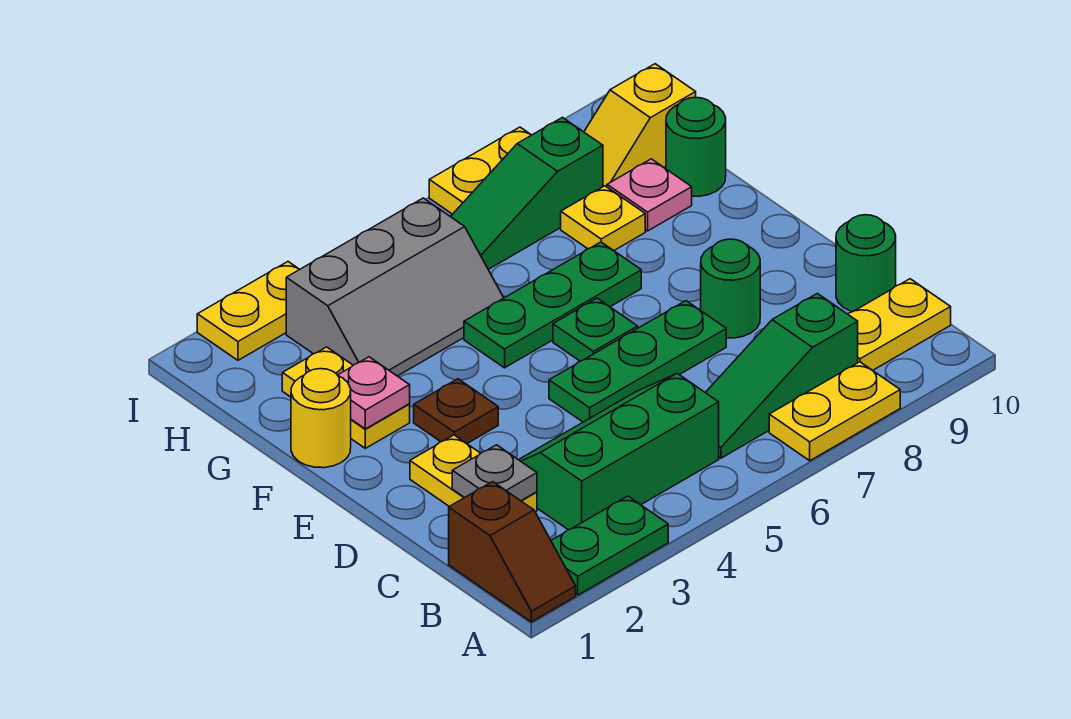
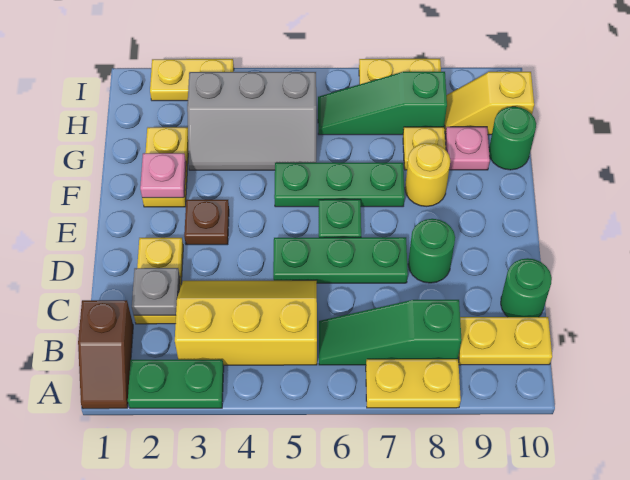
green slope B3:C5 level 1 top B -> yellow slope B3:C5 level 1 top B
yellow round brick F1 level 1 -> yellow round brick F8 level 1

